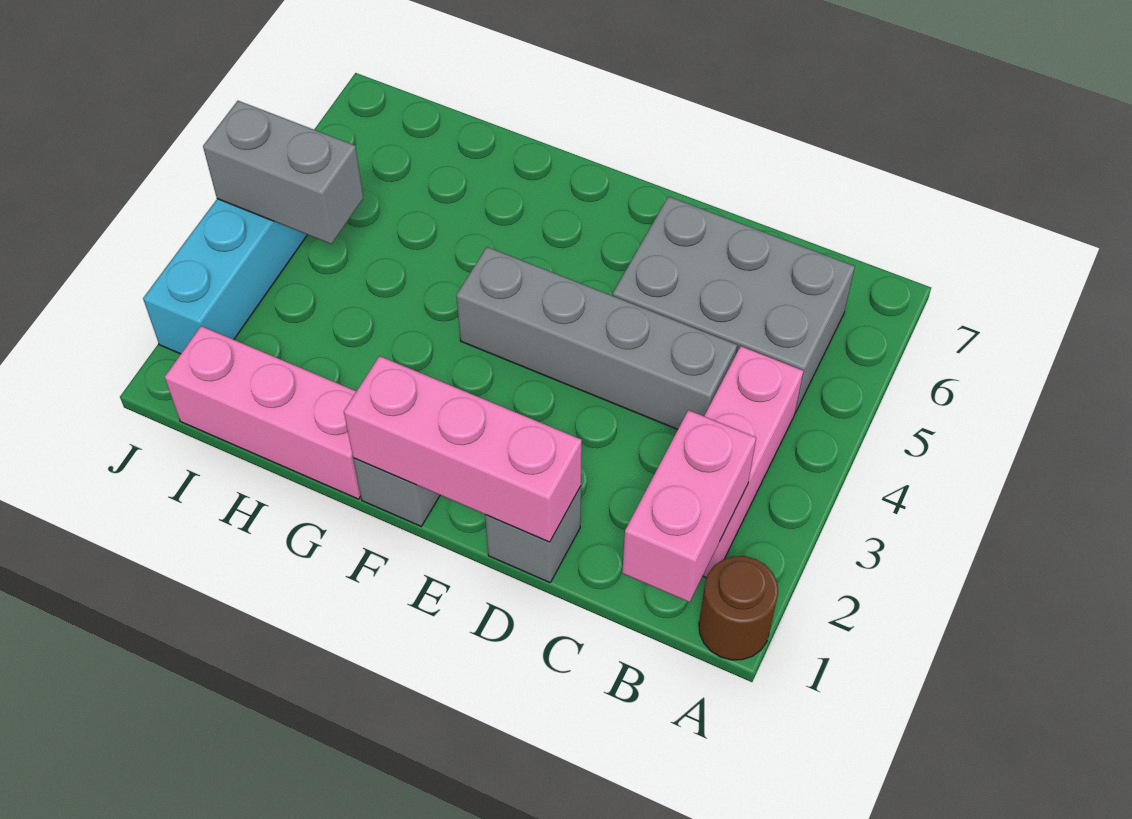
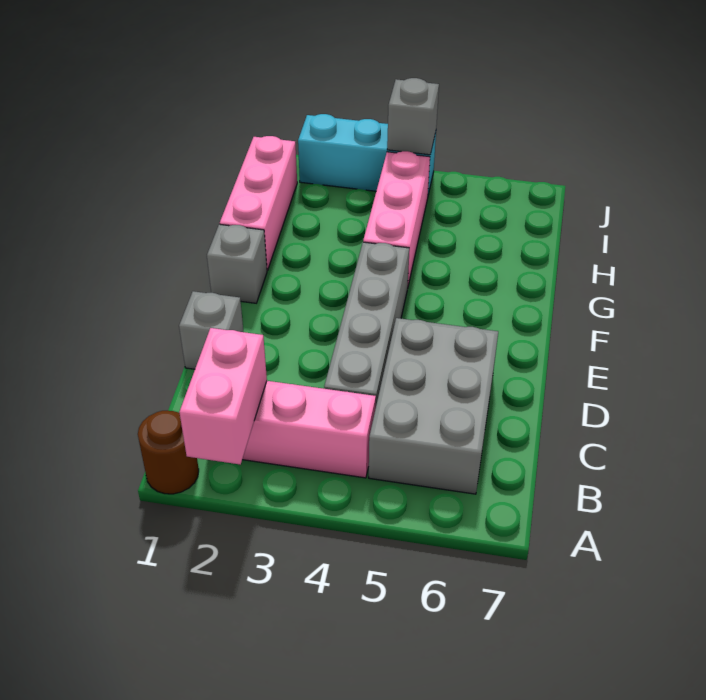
pink brick B1:B2 level 2 -> pink brick A2:B2 level 2
pink brick D1:F1 level 2 -> pink brick G4:I4 level 1
grey brick I4:J4 level 2 -> grey brick J4 level 2

